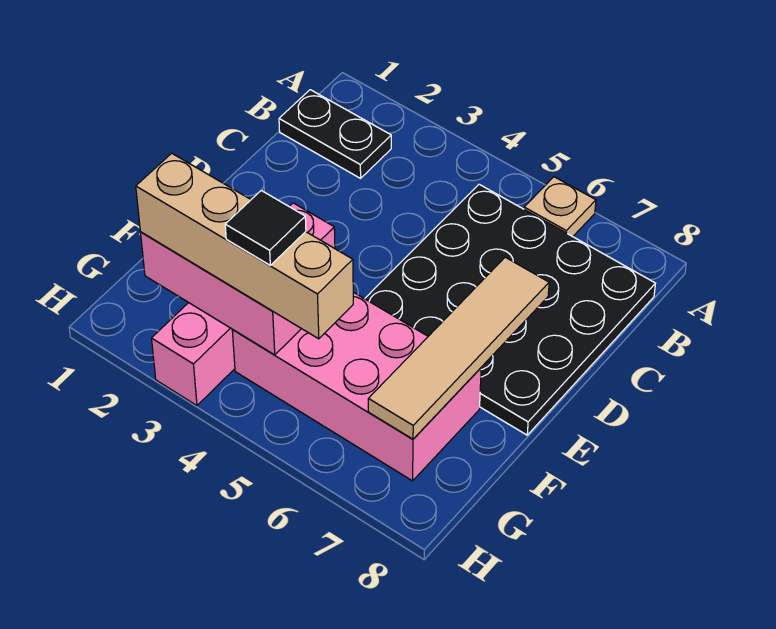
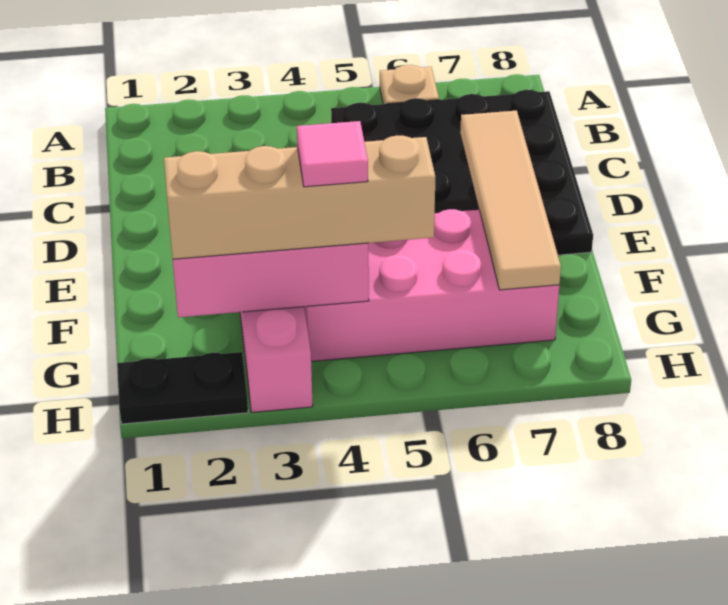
black plate B1:B2 level 1 -> black plate H1:H2 level 1
black tile G4 level 4 -> pink tile G4 level 4

